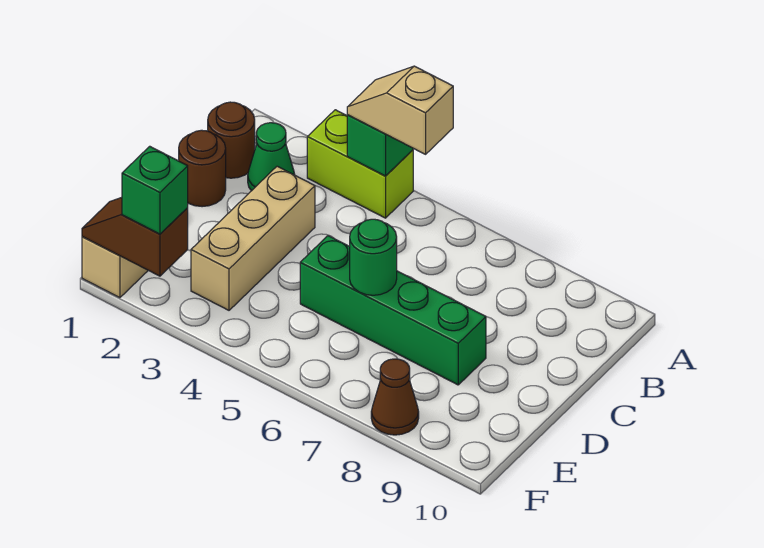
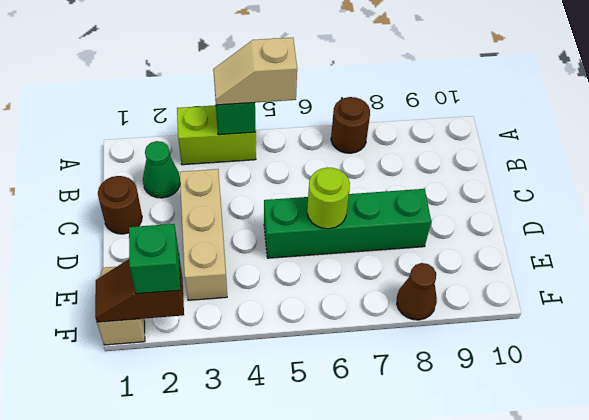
brown round brick B1 level 1 -> brown round brick A7 level 1
green round brick D6 level 2 -> lime round brick D6 level 2

